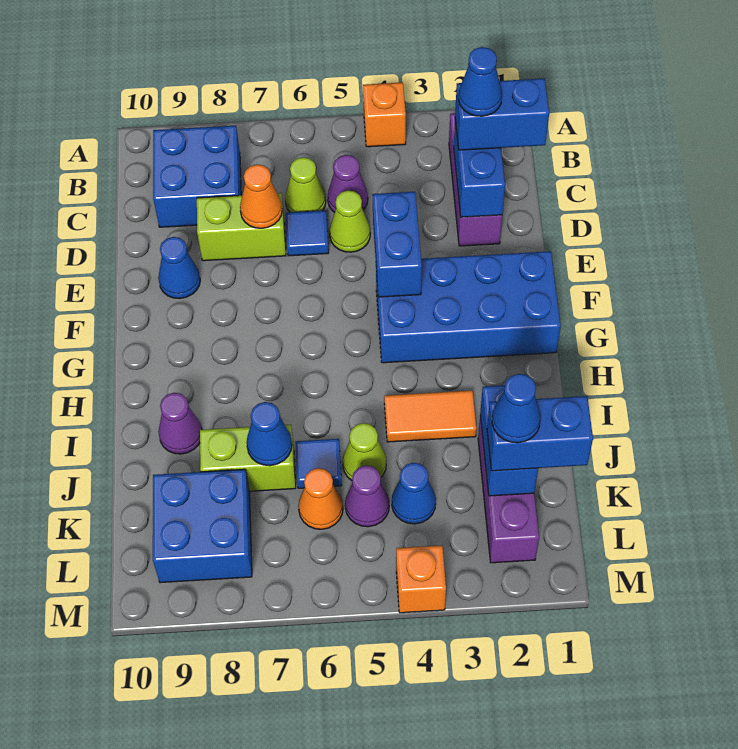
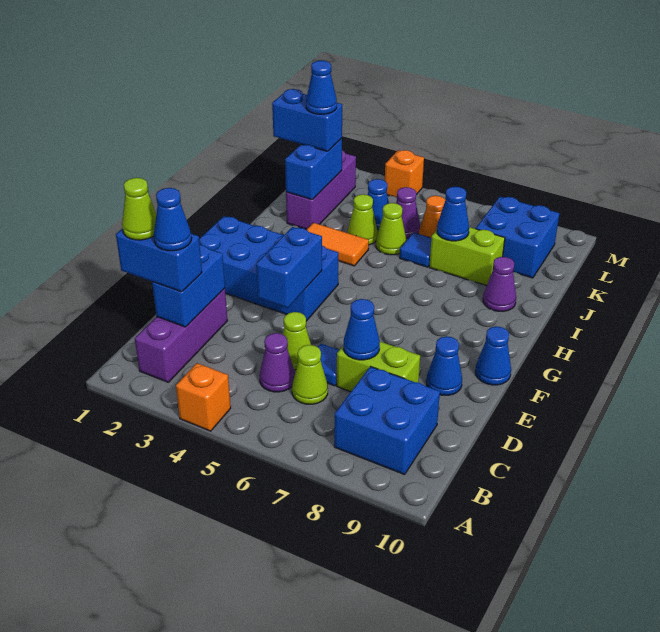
none -> lime cone C1 level 4
orange cone D7 level 2 -> blue cone D7 level 2
none -> blue cone F10 level 1
none -> lime cone J4 level 1

